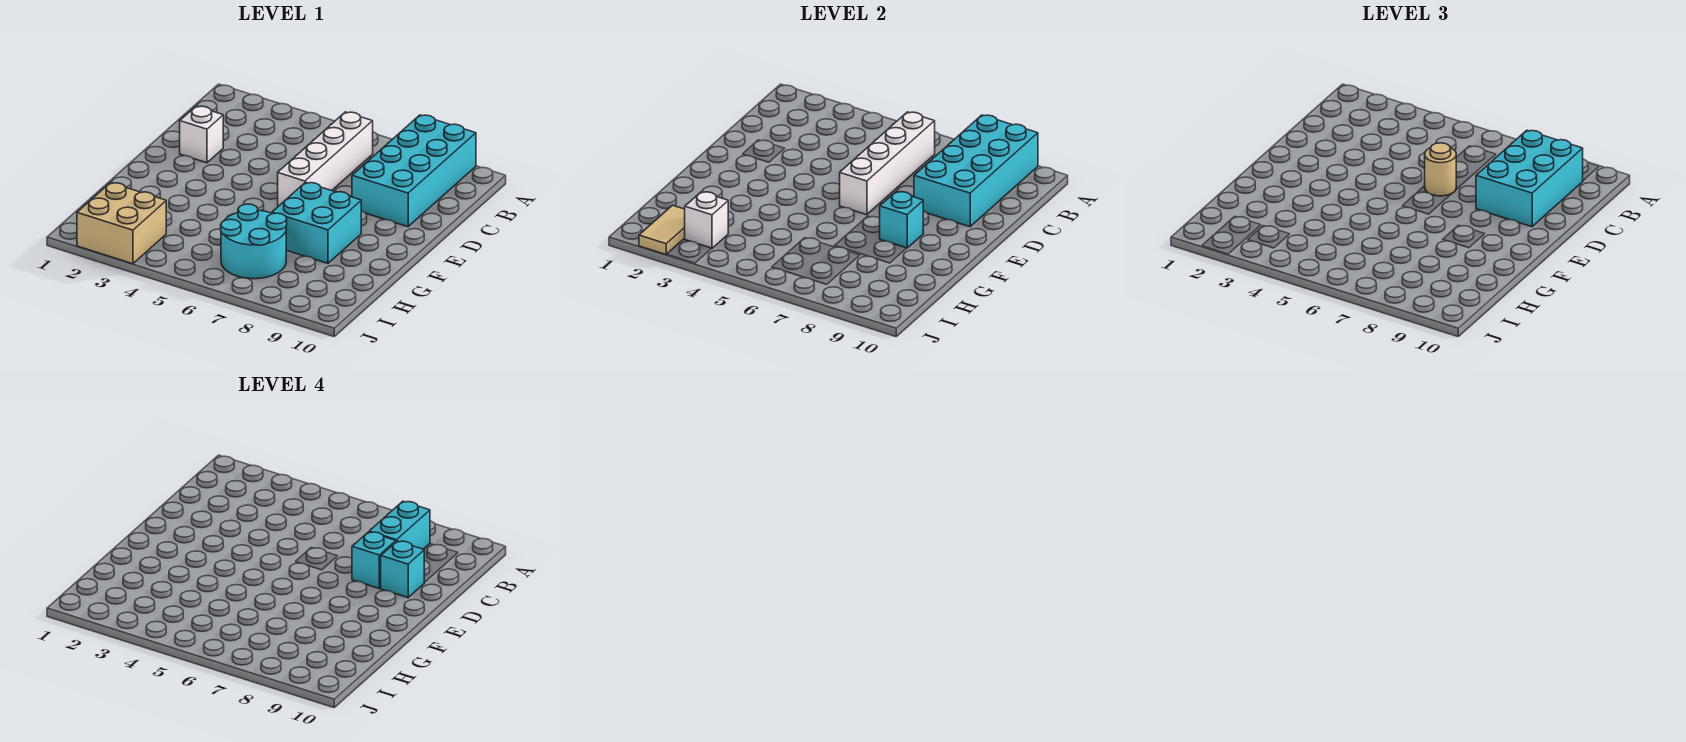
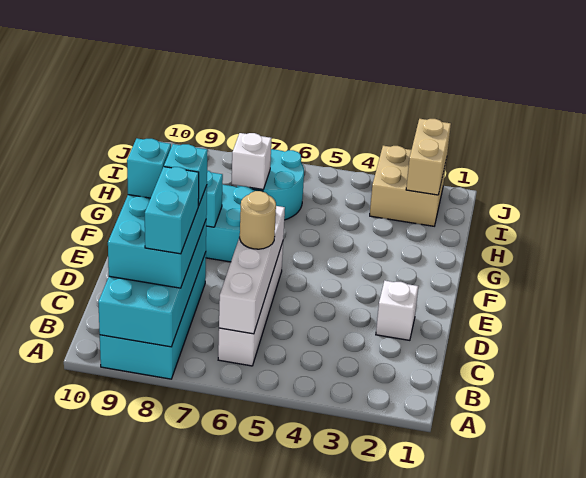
tan tile I2:J2 level 2 -> tan brick I2:J2 level 2
white brick I3 level 2 -> white brick H7 level 2

